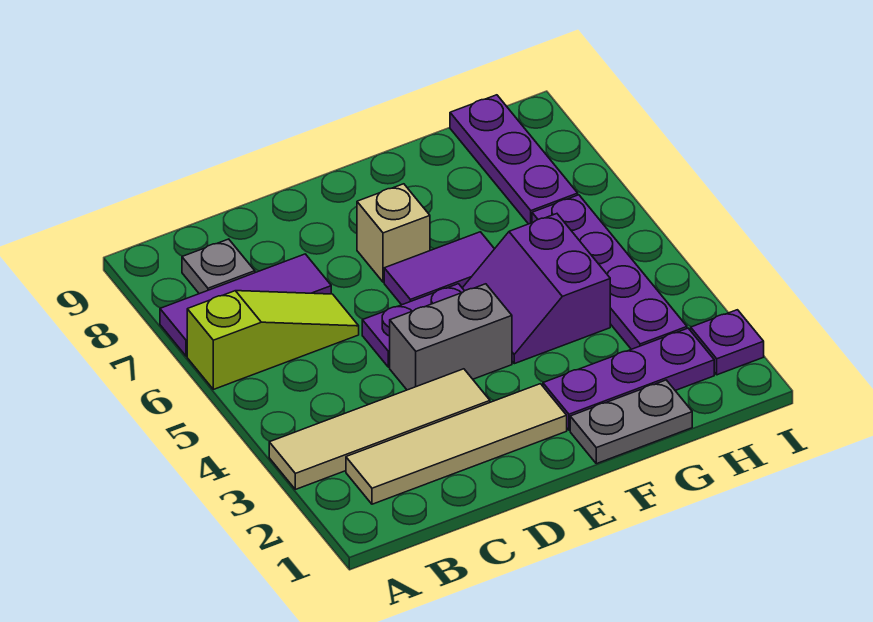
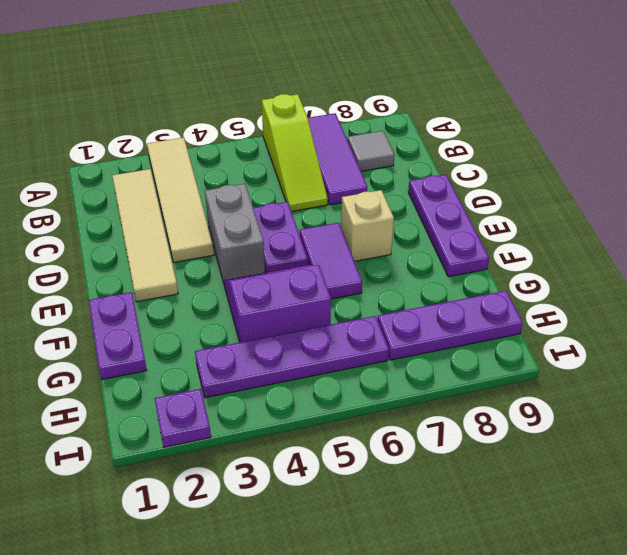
grey plate B8 level 1 -> grey tile B8 level 1
grey plate F1:G1 level 1 -> purple plate F1:G1 level 1
purple plate F2:H2 level 1 -> purple plate D9:F9 level 1

